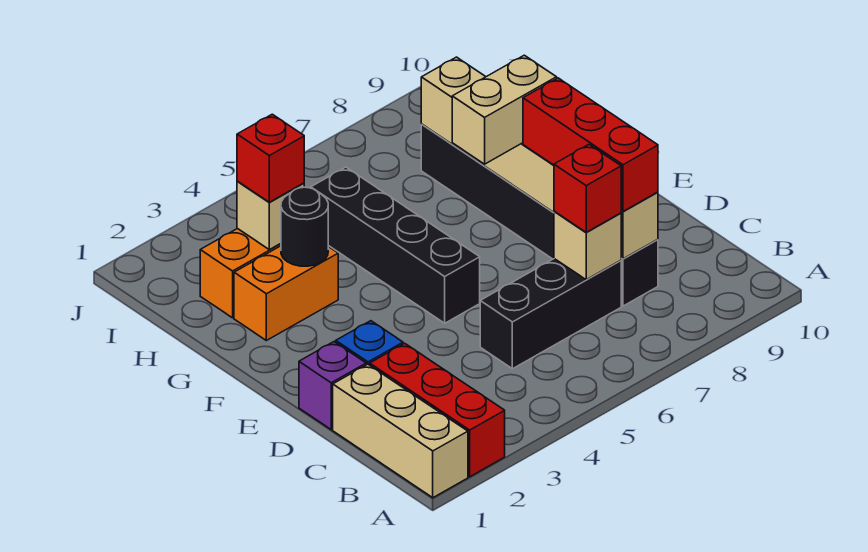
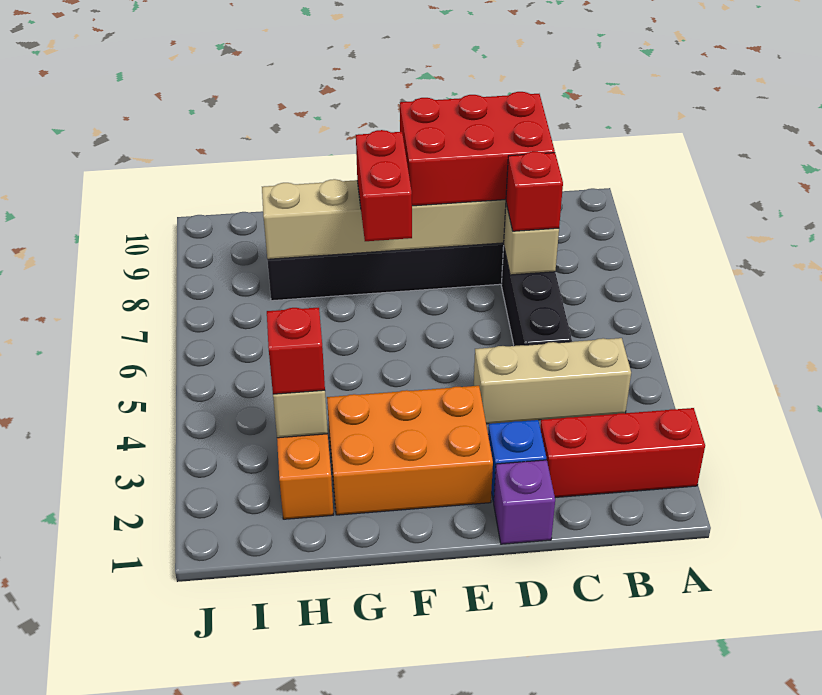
tan brick A1:C1 level 1 -> tan brick B4:D4 level 1
red brick C8:E8 level 3 -> red brick C8:E9 level 3
black brick E5:H5 level 1 -> none
tan brick F7:F8 level 3 -> red brick F7:F8 level 3
orange brick G2:G3 level 1 -> orange brick E2:G3 level 1
black round brick G3 level 2 -> none

